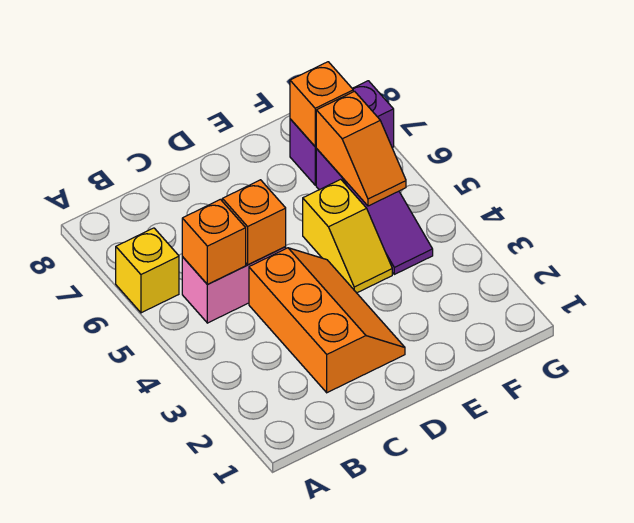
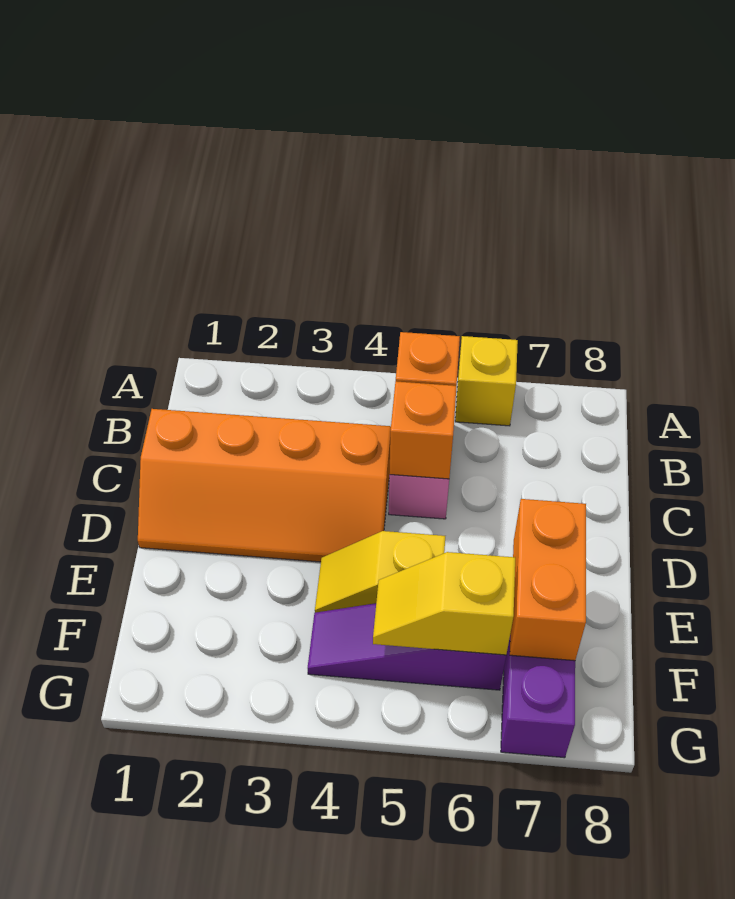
orange slope C2:D4 level 1 top C -> orange slope C1:D4 level 1 top C
orange slope F5:F6 level 2 top 6 -> yellow slope F5:F6 level 2 top 6
orange brick F7 level 2 -> orange brick E7:F7 level 2

